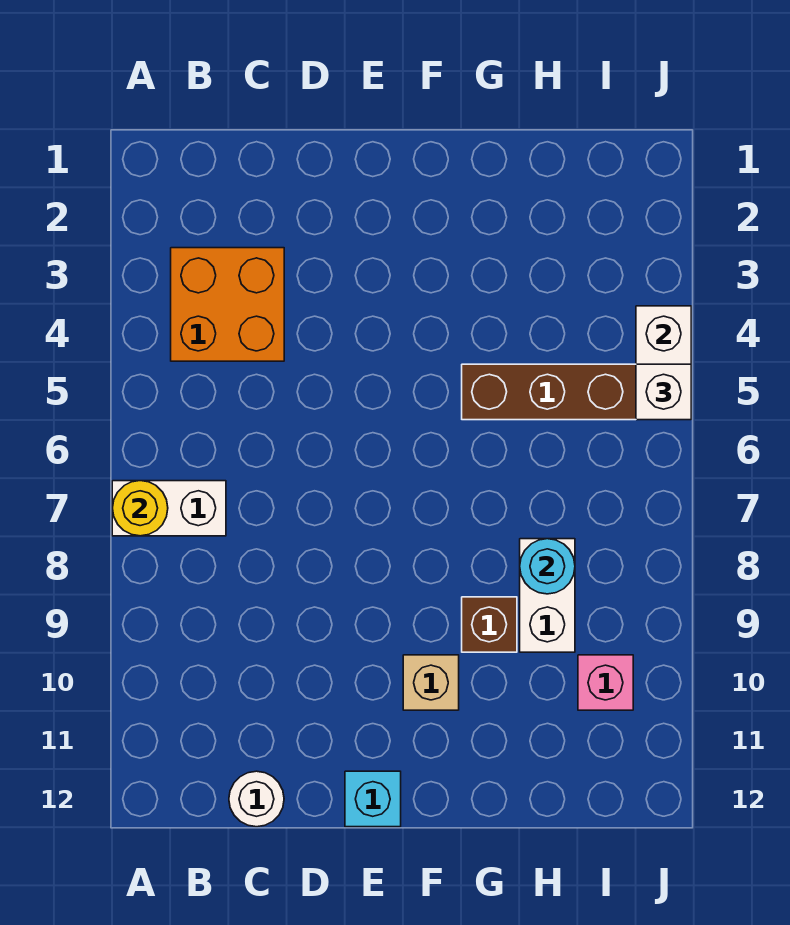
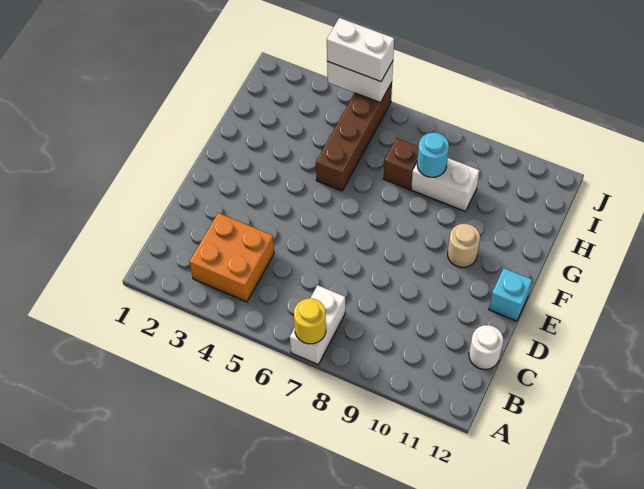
tan brick F10 level 1 -> tan round brick F10 level 1
brown brick G9 level 1 -> brown brick H7 level 1
pink brick I10 level 1 -> none
white brick J5 level 3 -> white brick J4:J5 level 3

